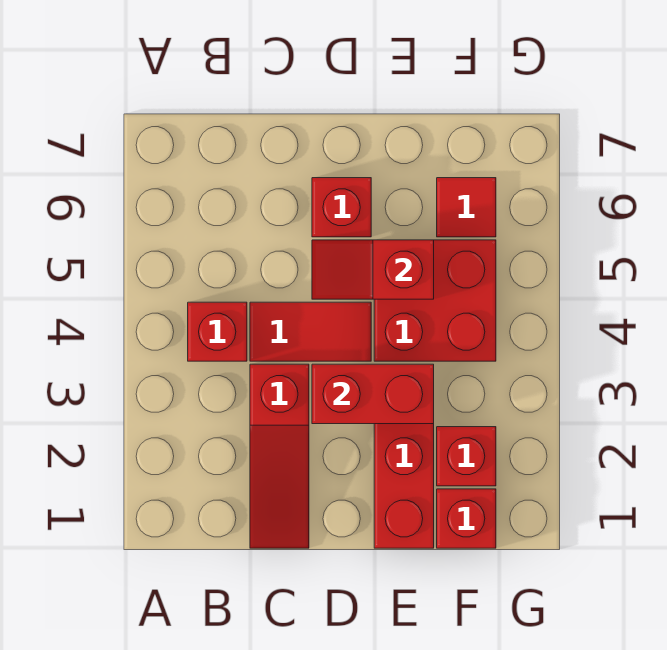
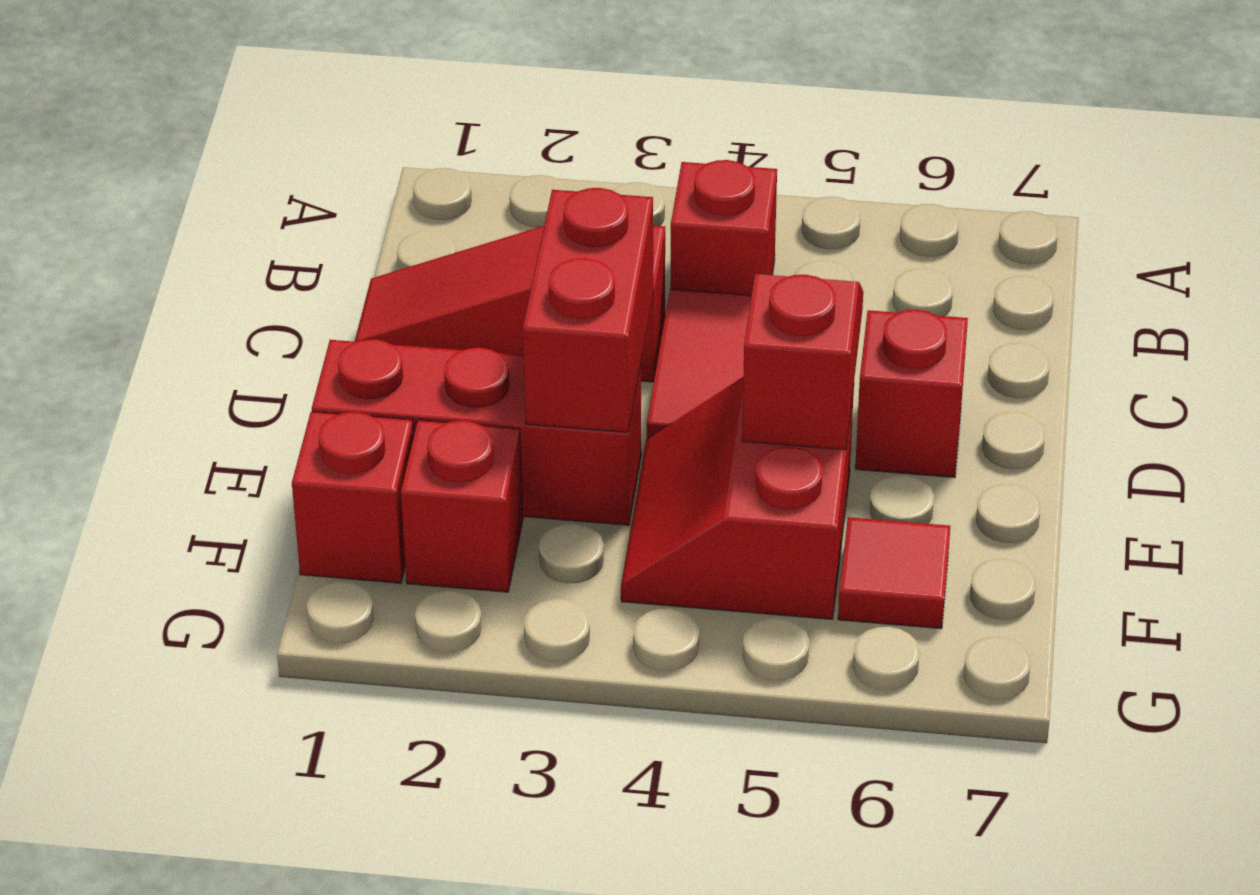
red brick E4:F5 level 1 -> red slope E4:F5 level 1 top 5

